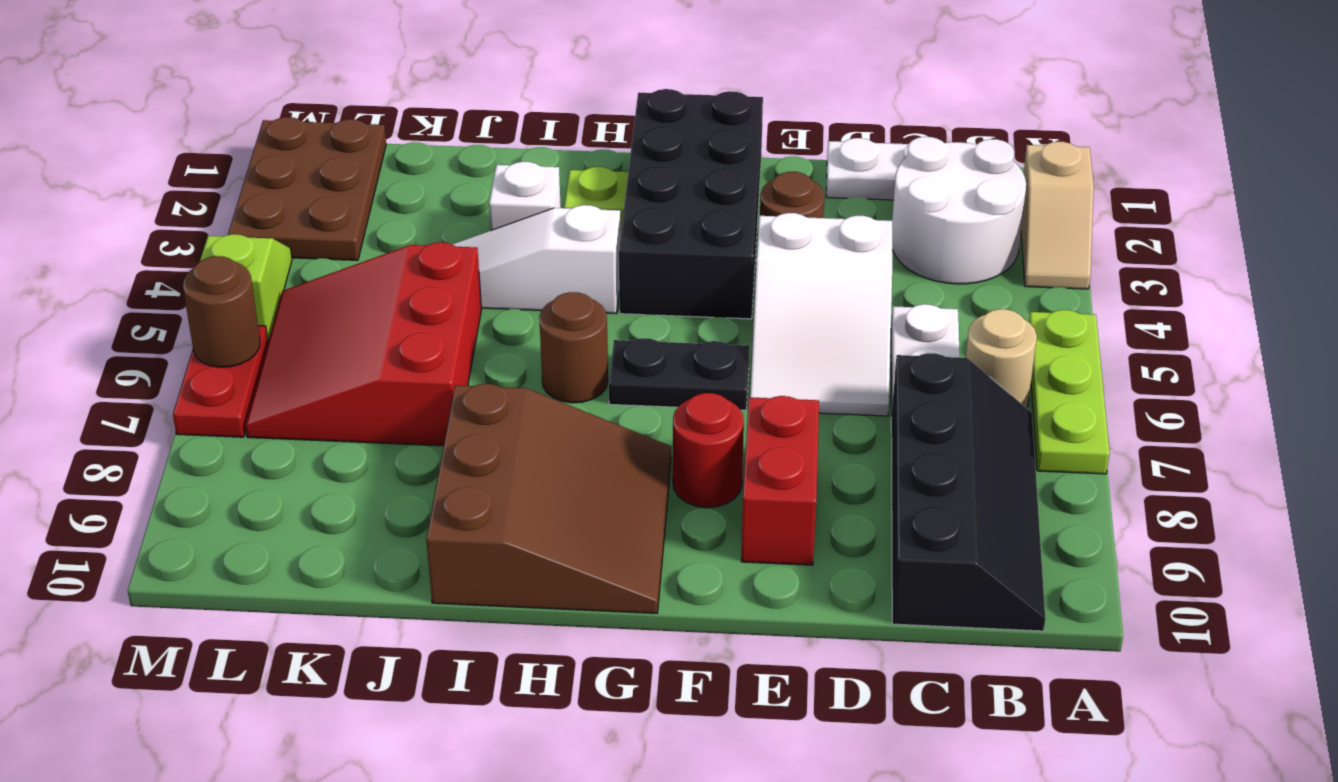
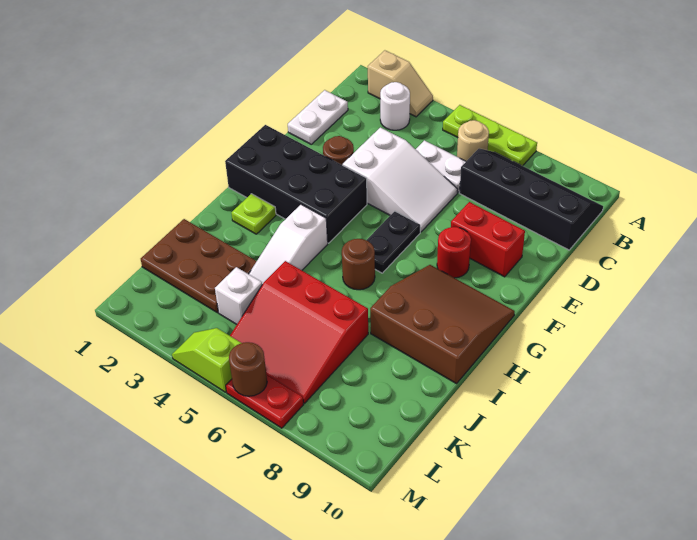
white round brick B2:C3 level 1 -> white round brick B3 level 1
white brick I3 level 1 -> white brick K4 level 1
brown plate L1:M3 level 1 -> brown plate J1:K3 level 1

